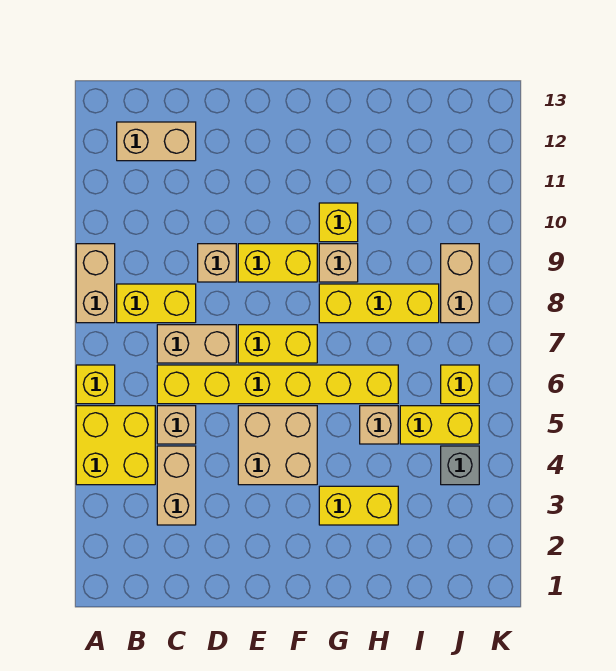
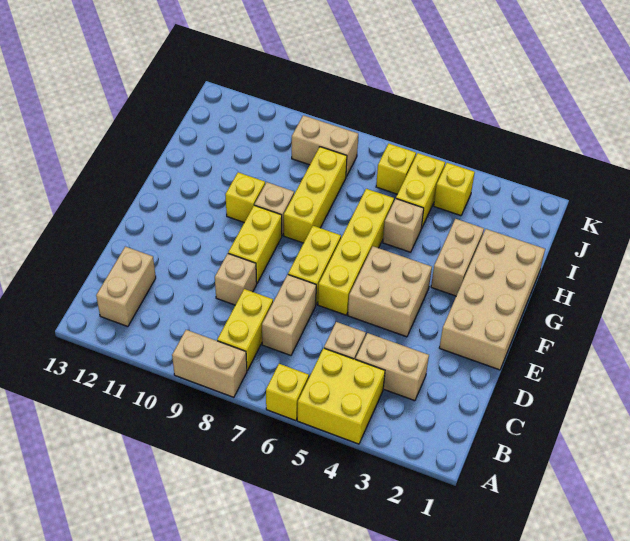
yellow brick C6:H6 level 1 -> yellow brick E6:H6 level 1
none -> tan brick E1:H2 level 1
yellow brick G3:H3 level 1 -> tan brick G3:H3 level 1
grey brick J4 level 1 -> yellow brick J4 level 1

